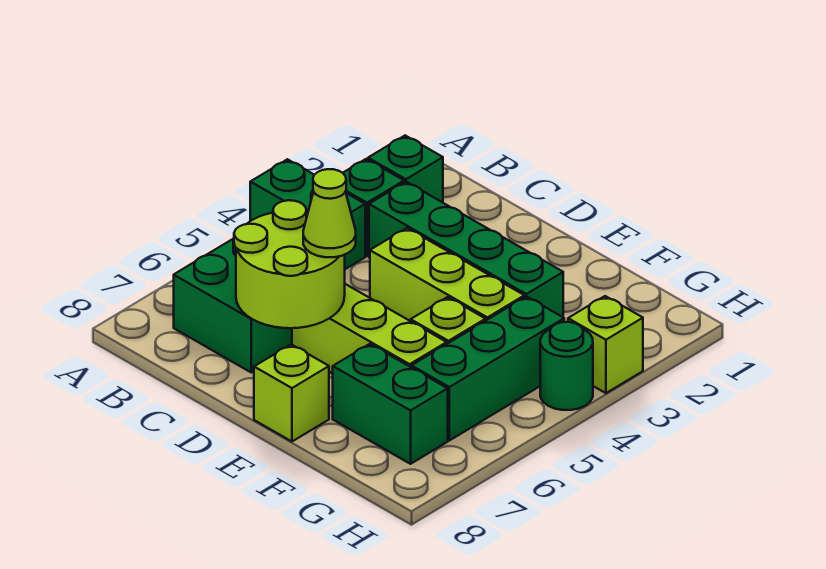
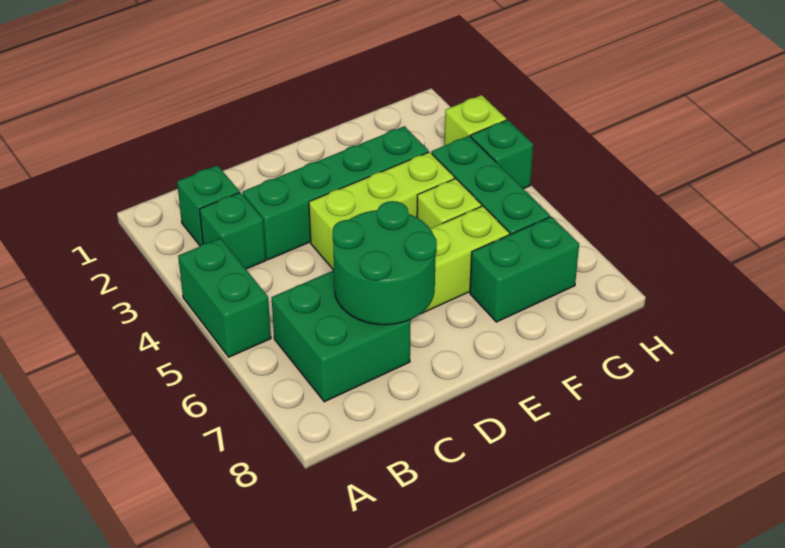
green brick A4:B4 level 1 -> green brick A4:A5 level 1
lime round brick C6:D7 level 2 -> green round brick C6:D7 level 2
lime cone D6 level 3 -> none
lime brick E8 level 1 -> none
green round brick H4 level 1 -> green brick H4 level 1

